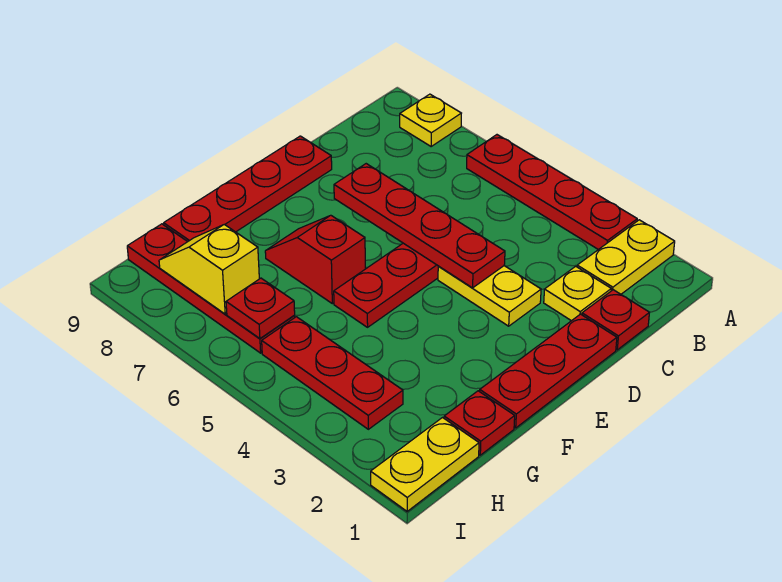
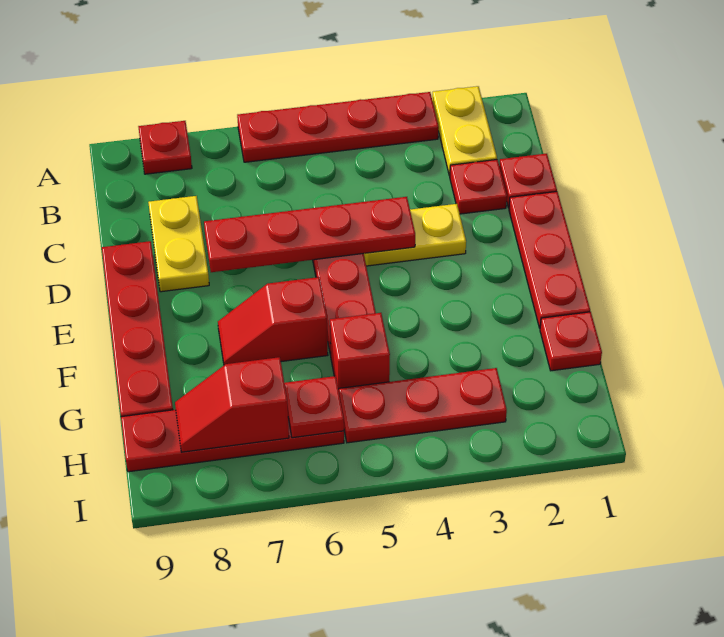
yellow plate A8 level 1 -> red plate A8 level 1
yellow plate C2 level 1 -> red plate C2 level 1
none -> red brick G5 level 1
yellow plate H1:I1 level 1 -> yellow plate C8:D8 level 1
yellow slope H7:H8 level 2 top 7 -> red slope H7:H8 level 2 top 7

